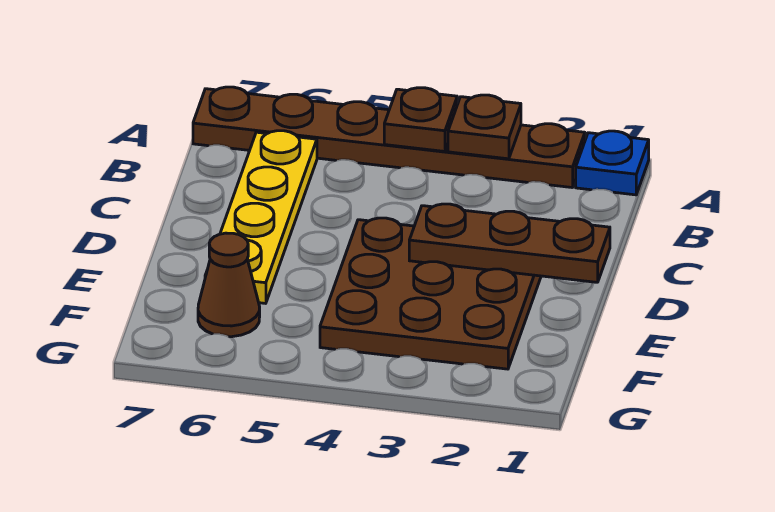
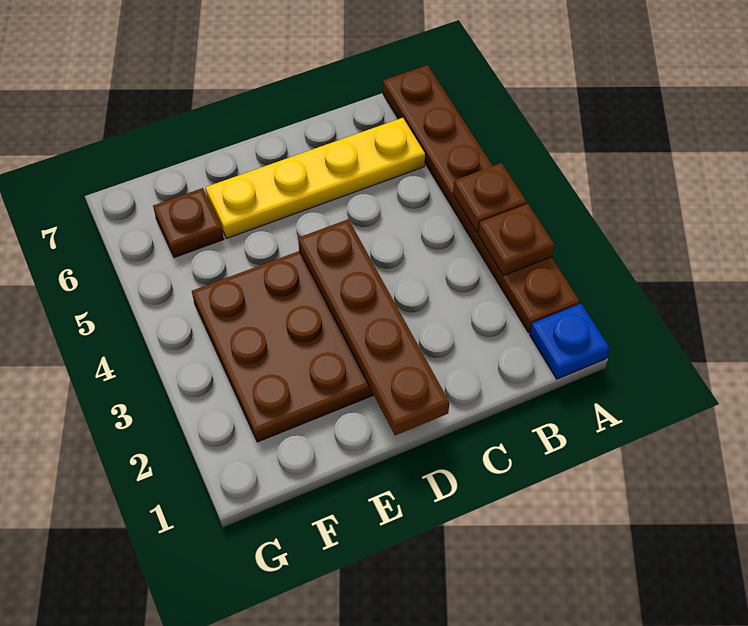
brown plate D1:D3 level 2 -> brown plate D1:D4 level 2
brown cone F6 level 1 -> brown plate F6 level 1

